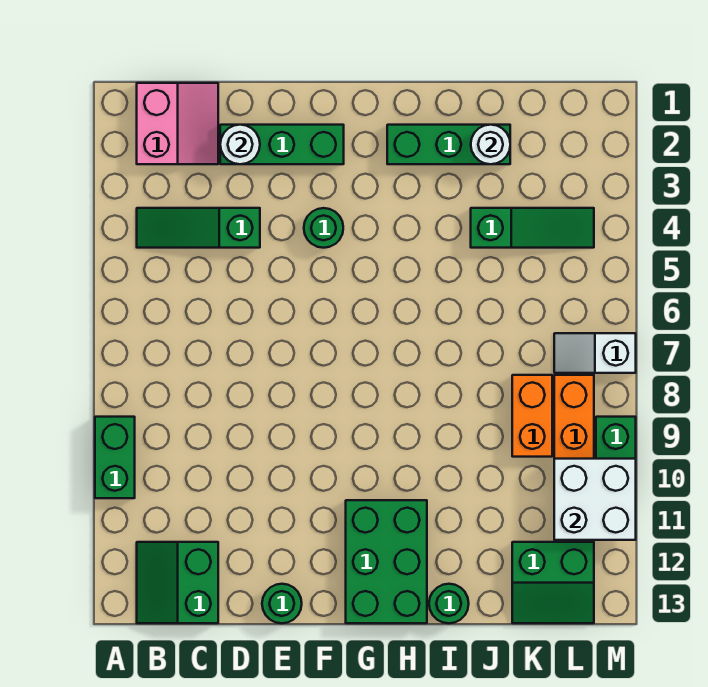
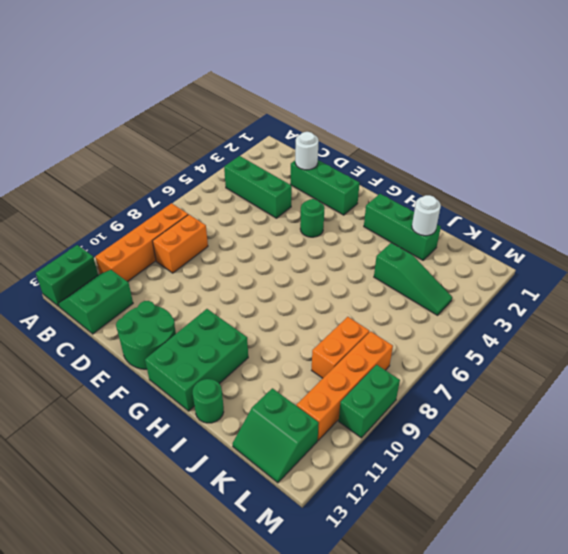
green brick A9:A10 level 1 -> green brick A12:A13 level 1
pink slope B1:C2 level 1 top B -> none
green slope B4:D4 level 1 top D -> green brick B4:D4 level 1
none -> orange brick B8:B11 level 1
none -> orange brick C8:C9 level 1
green round brick E13 level 1 -> green round brick E12:F13 level 1
white slope L7:M7 level 1 top M -> none
white brick L10:M11 level 2 -> none

